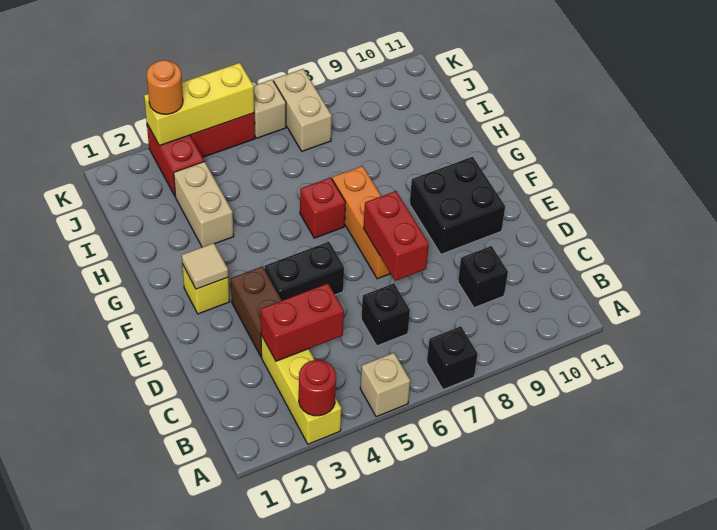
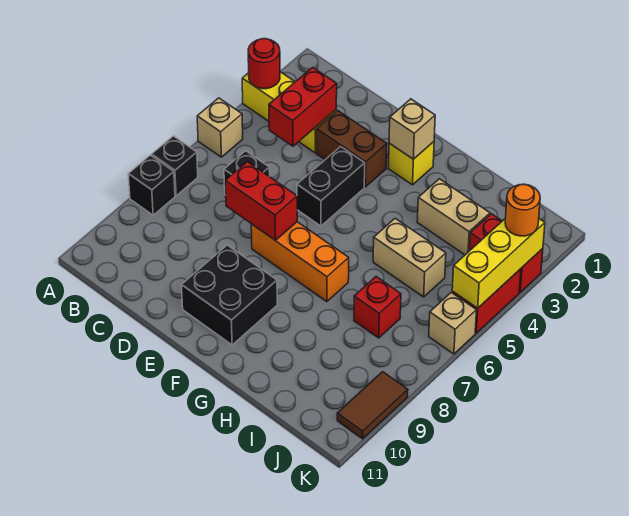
black brick C9 level 1 -> black brick A8 level 1
tan tile F2 level 2 -> tan brick F2 level 2
red brick G6 level 1 -> red brick I7 level 1
tan brick J7:K7 level 1 -> tan brick H5:I5 level 1
none -> brown tile K9:K10 level 1

